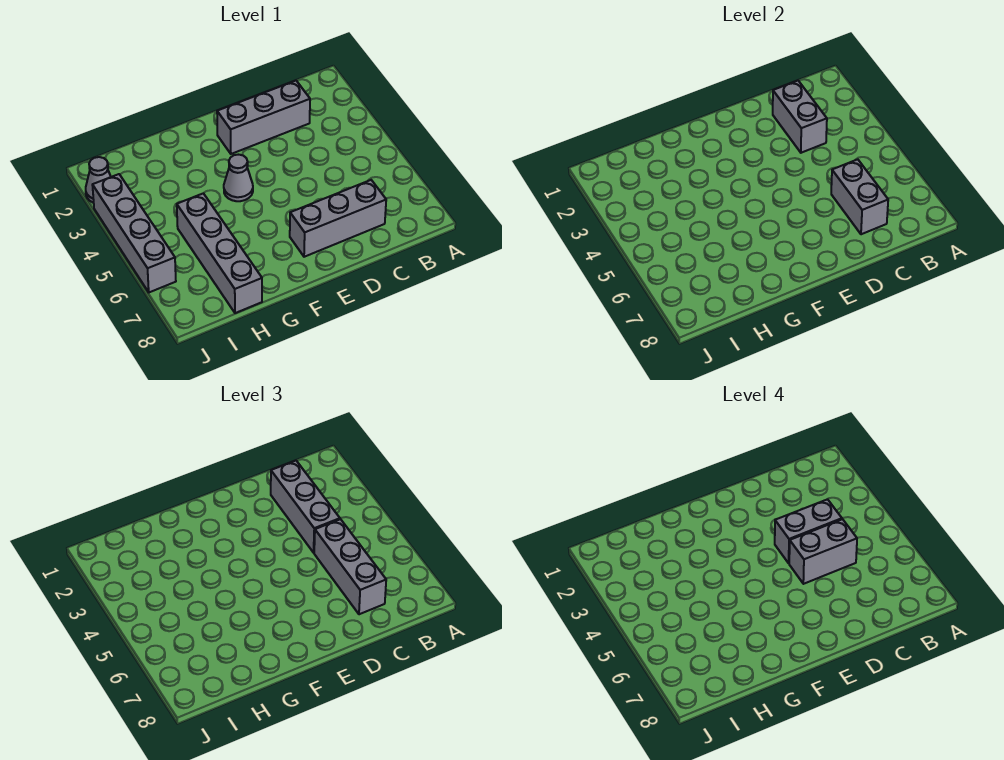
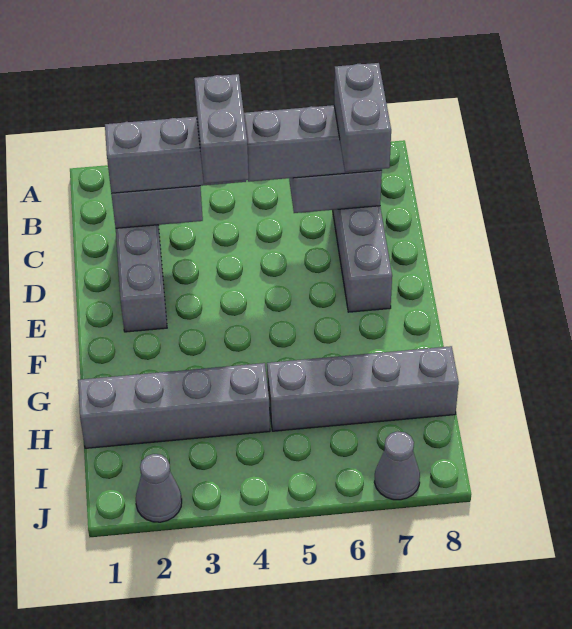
grey brick C5:D5 level 4 -> grey brick C7:D7 level 4
grey cone F4 level 1 -> grey cone J7 level 1
grey brick J3:J6 level 1 -> grey brick H1:H4 level 1

